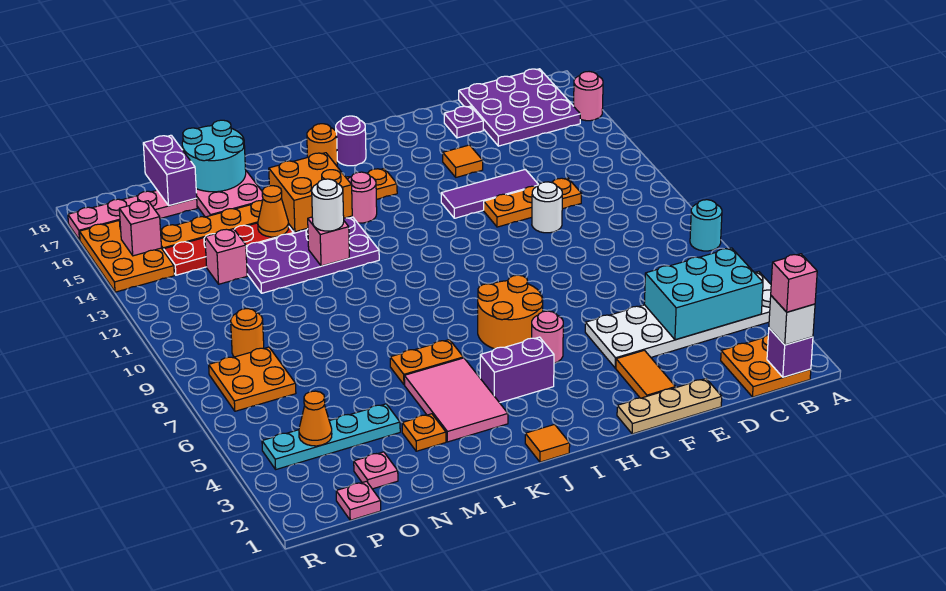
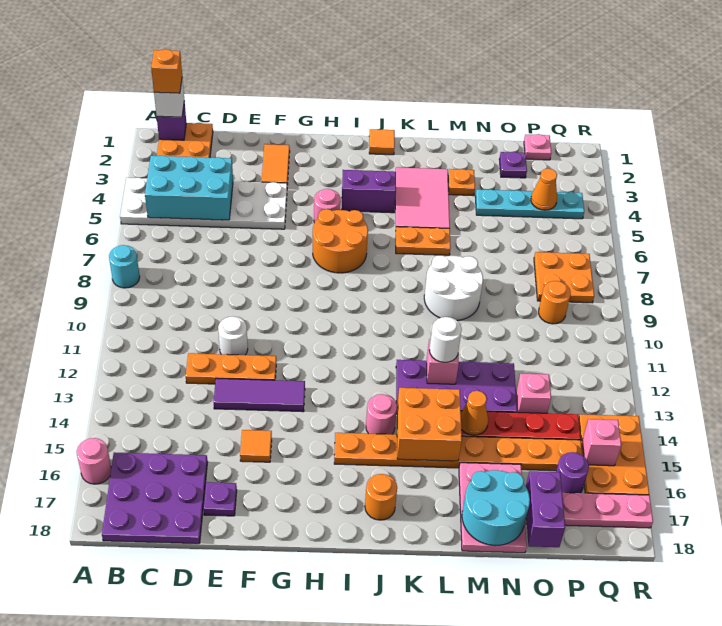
pink brick B1 level 4 -> orange brick B1 level 4
tan plate E1:G1 level 1 -> none
purple round brick I17 level 1 -> purple round brick P16 level 1
none -> white round brick L8:M9 level 1
pink plate O2 level 1 -> purple plate O2 level 1

